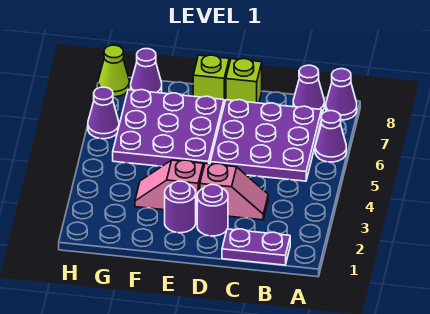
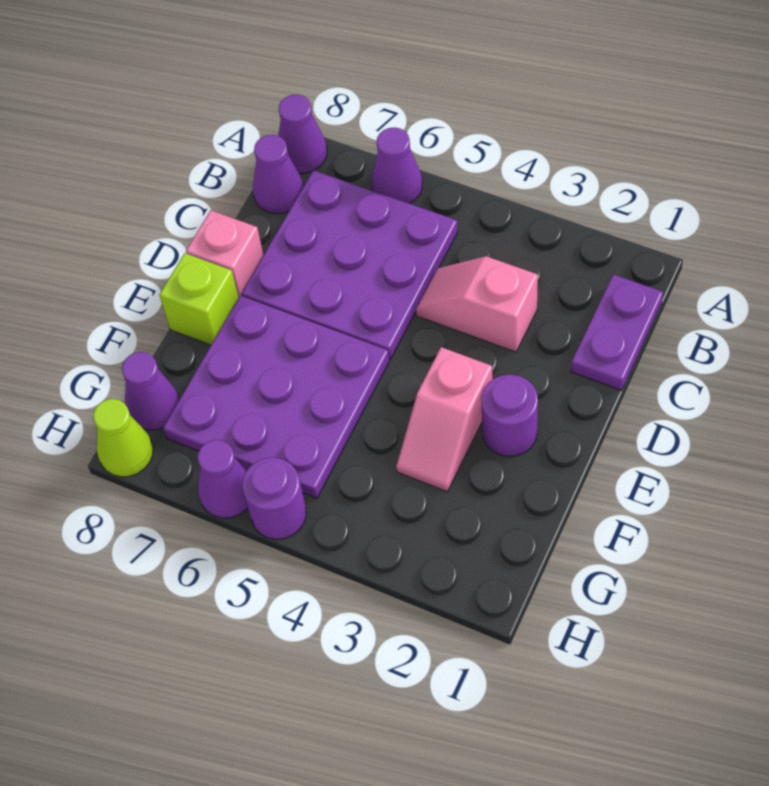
pink slope C3:D3 level 1 top D -> pink slope C3:C4 level 1 top 3
purple round brick D2 level 1 -> purple round brick H5 level 1
lime brick D8 level 1 -> pink brick D8 level 1

